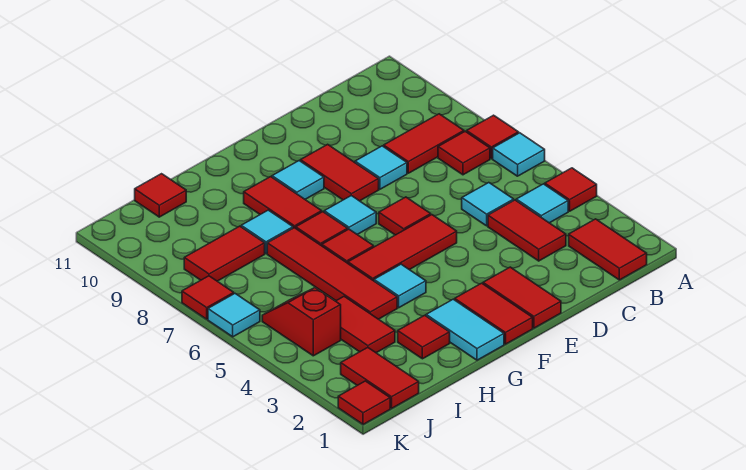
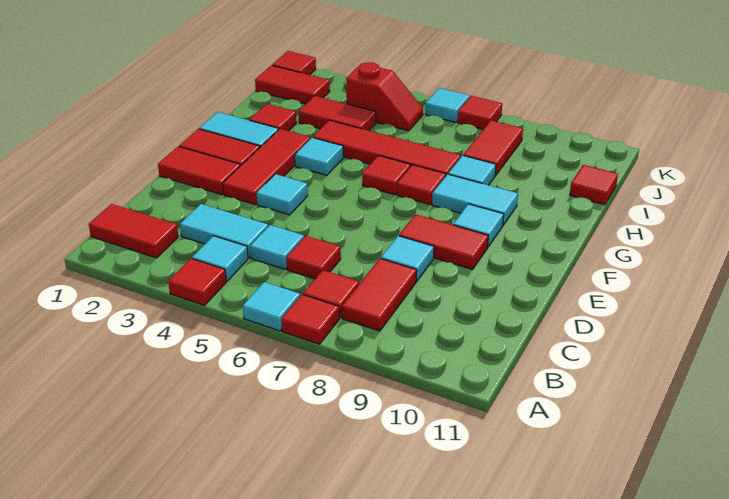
red tile C3:C4 level 1 -> cyan tile C3:C4 level 1
red tile E5:G5 level 1 -> red tile E3:G3 level 1
red tile E6 level 1 -> red tile C6 level 1
cyan tile F7 level 1 -> cyan tile E4 level 1
red tile G8:G9 level 1 -> cyan tile G8:G9 level 1

